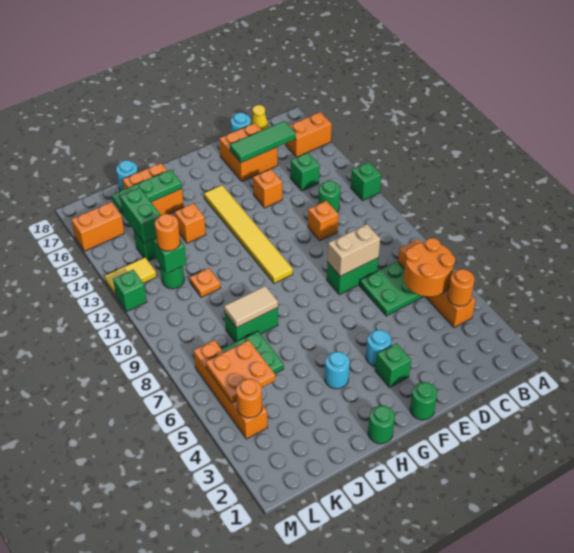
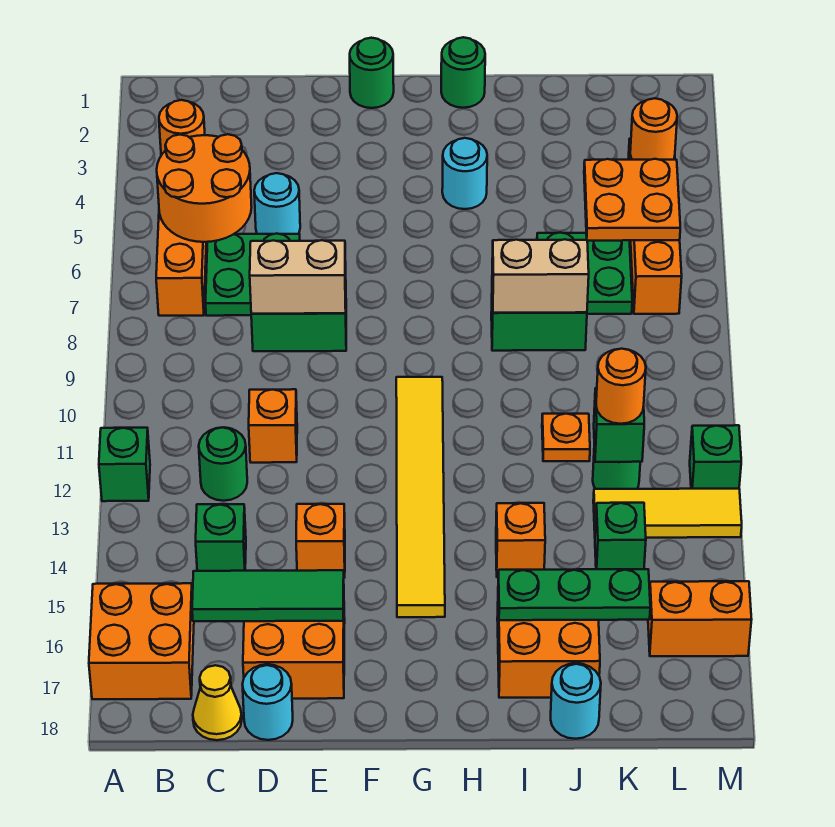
orange brick A16:B16 level 1 -> orange brick A16:B17 level 1
green brick F3 level 1 -> none
cyan round brick F4 level 1 -> cyan round brick D5 level 1
tan tile I8:J8 level 2 -> tan brick I8:J8 level 2
green brick K14:K15 level 2 -> none
yellow tile L13:M13 level 1 -> yellow tile K13:M13 level 1

